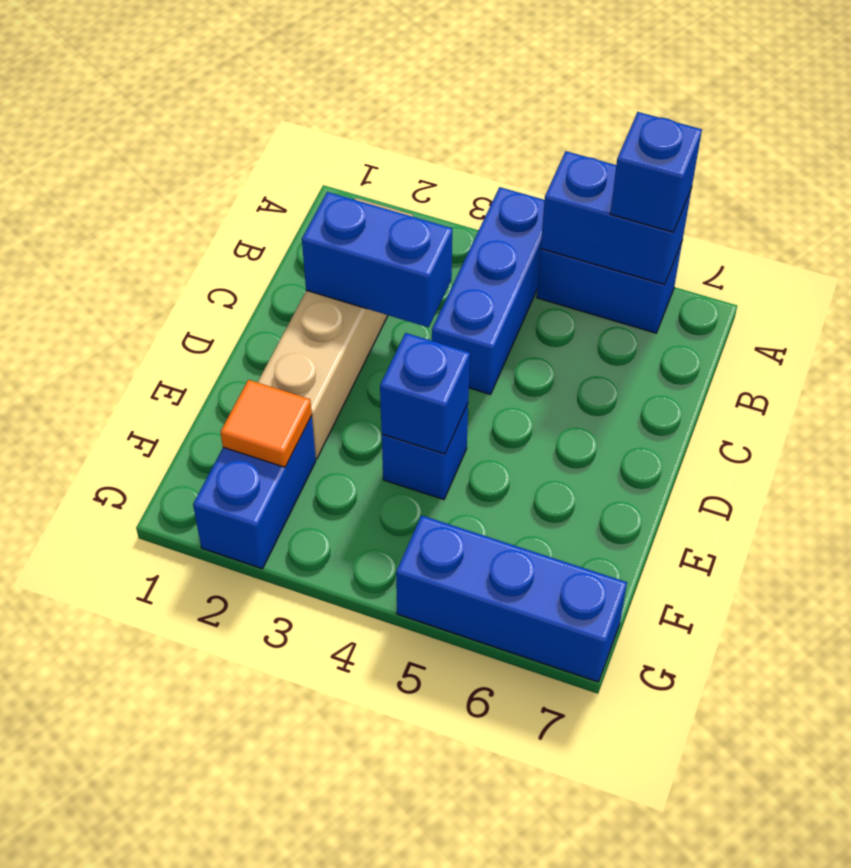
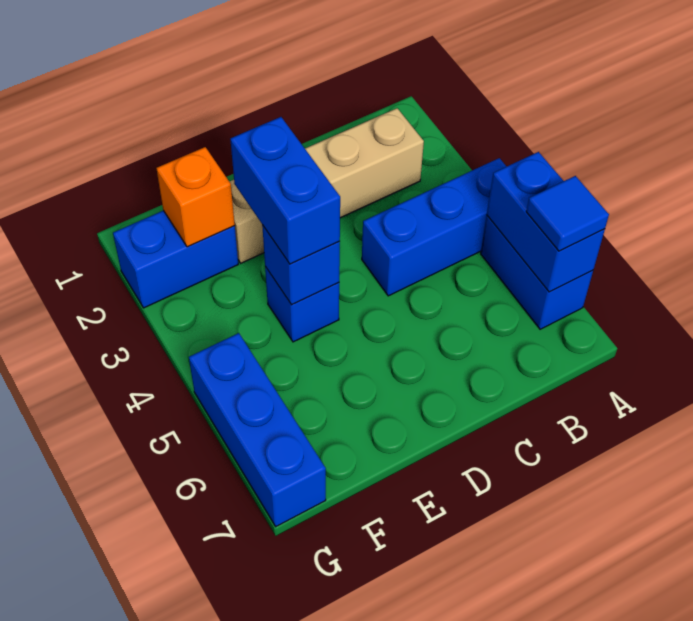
blue brick A6 level 3 -> blue tile A6 level 3
blue brick C2:C3 level 2 -> blue brick E3:E4 level 3
orange tile F2 level 2 -> orange brick F2 level 2

